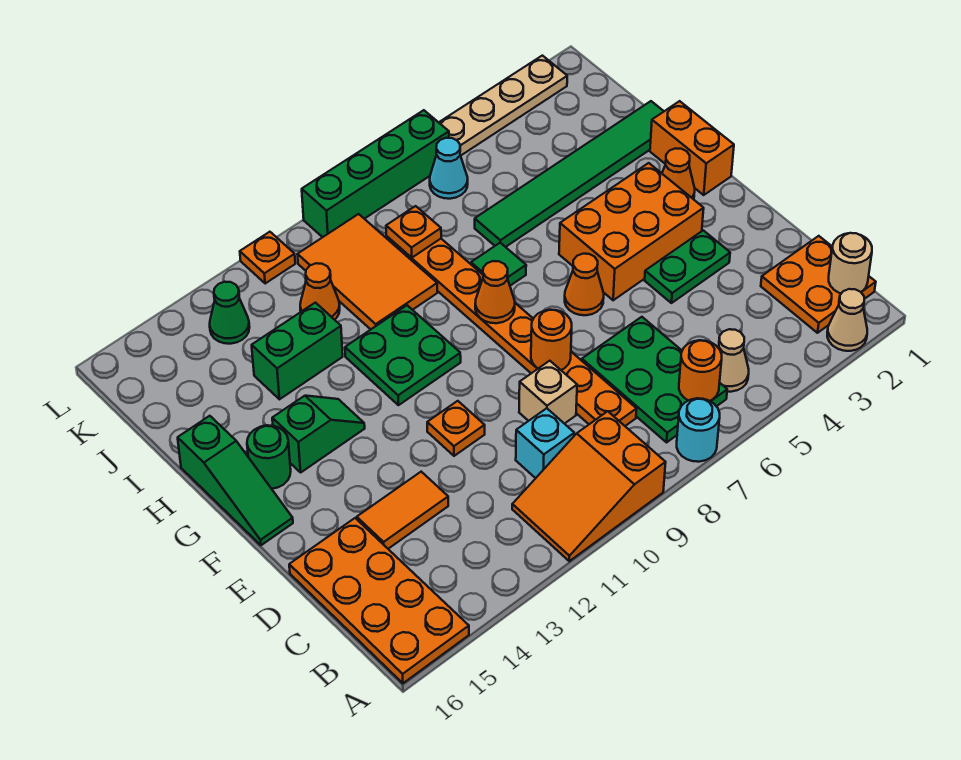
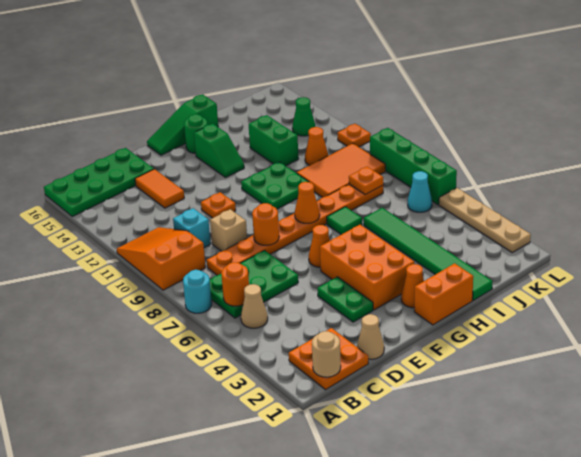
tan cone A2 level 1 -> tan cone D1 level 1
orange plate A15:D16 level 1 -> green plate A15:D16 level 1

